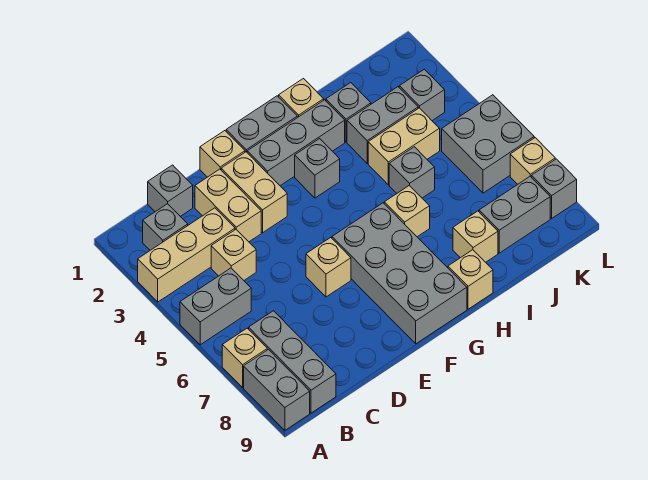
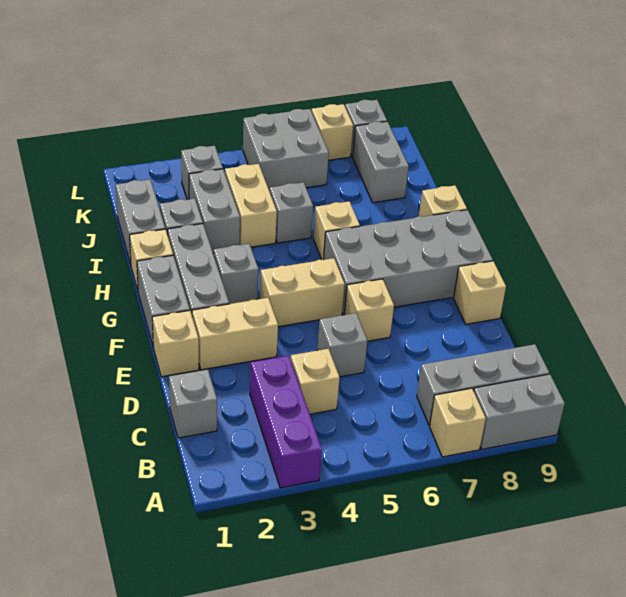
tan brick A3:C3 level 1 -> purple brick A3:C3 level 1
grey brick A5:B5 level 1 -> grey brick I1:J1 level 1
grey brick B2 level 1 -> grey brick D5 level 1
tan brick D2:D3 level 1 -> tan brick F4:F5 level 1
tan brick I8 level 1 -> tan brick E9 level 1

